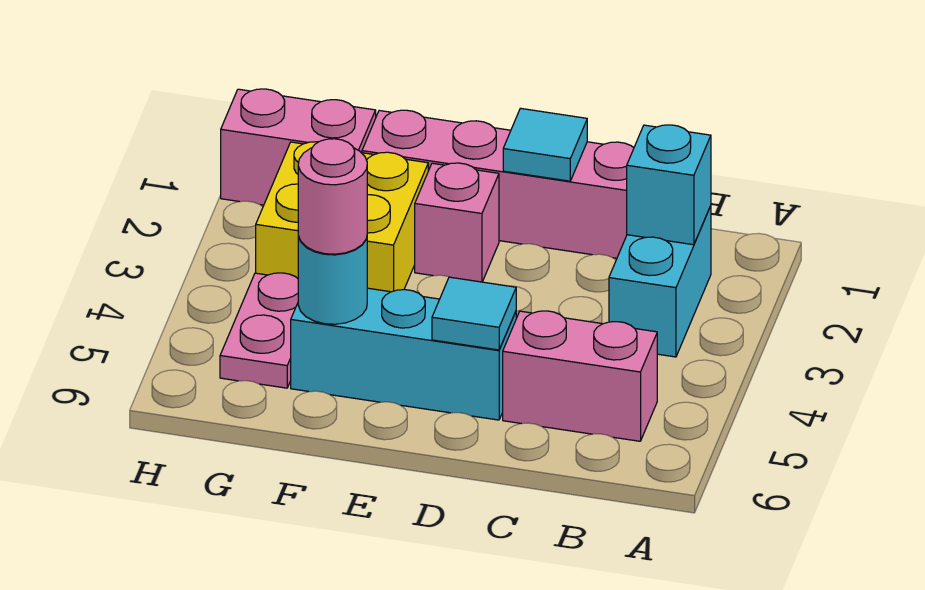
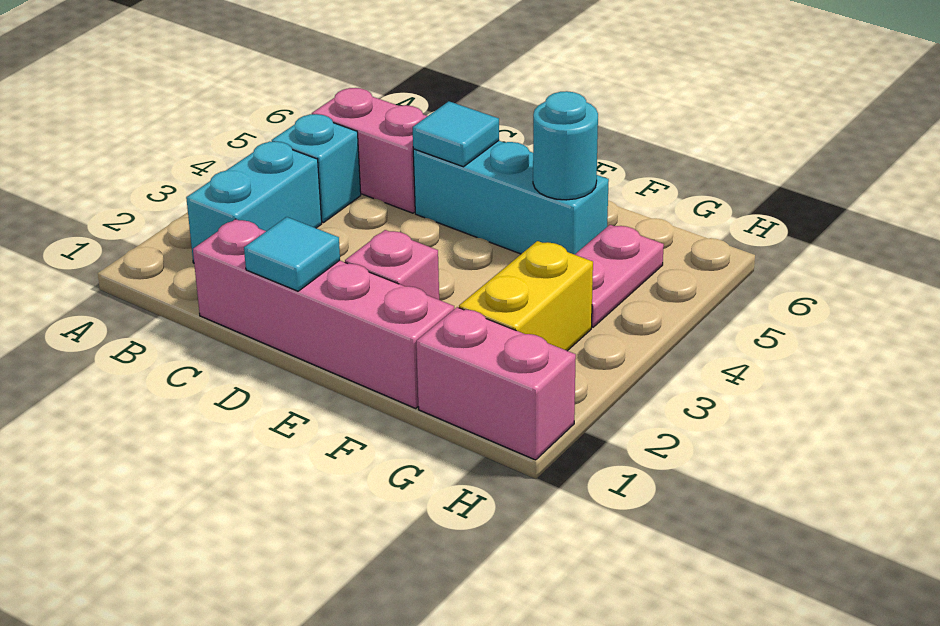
cyan brick B2 level 2 -> cyan brick B4 level 1
yellow brick F2:G3 level 1 -> yellow brick G2:G3 level 1
pink round brick F5 level 3 -> none

